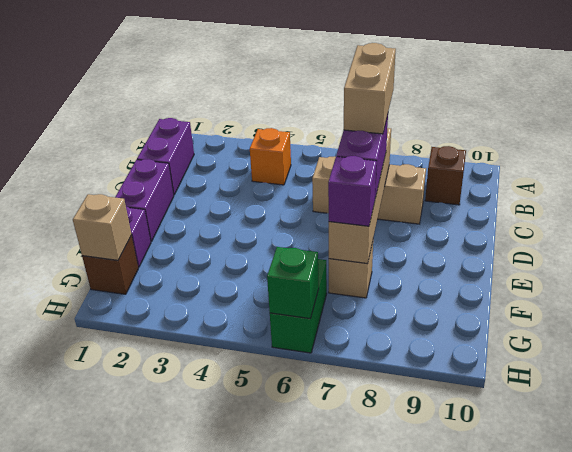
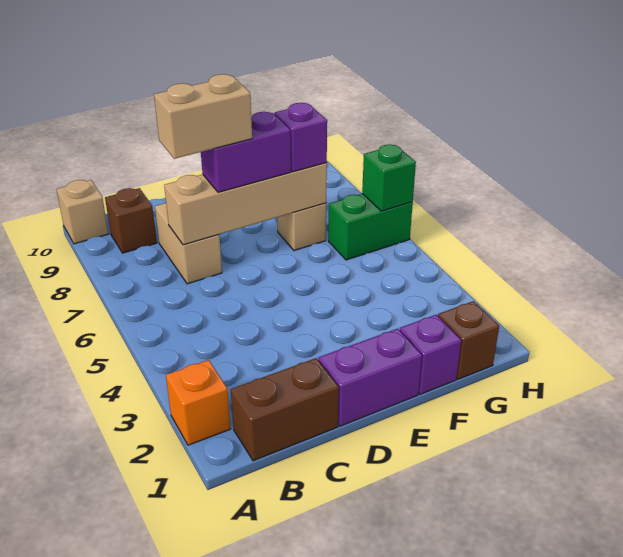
purple brick B1:C1 level 1 -> brown brick B1:C1 level 1
orange brick B4 level 1 -> orange brick A2 level 1
tan brick C6:C8 level 1 -> tan brick C7:C8 level 1
tan brick G1 level 2 -> tan brick A10 level 1

